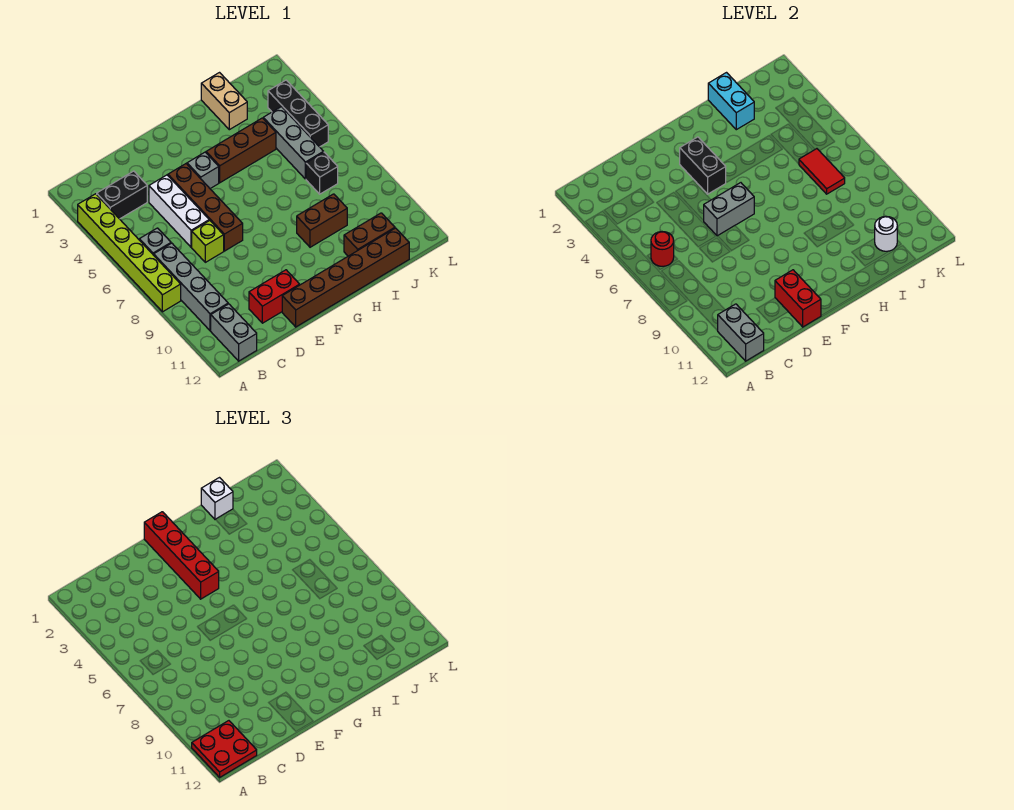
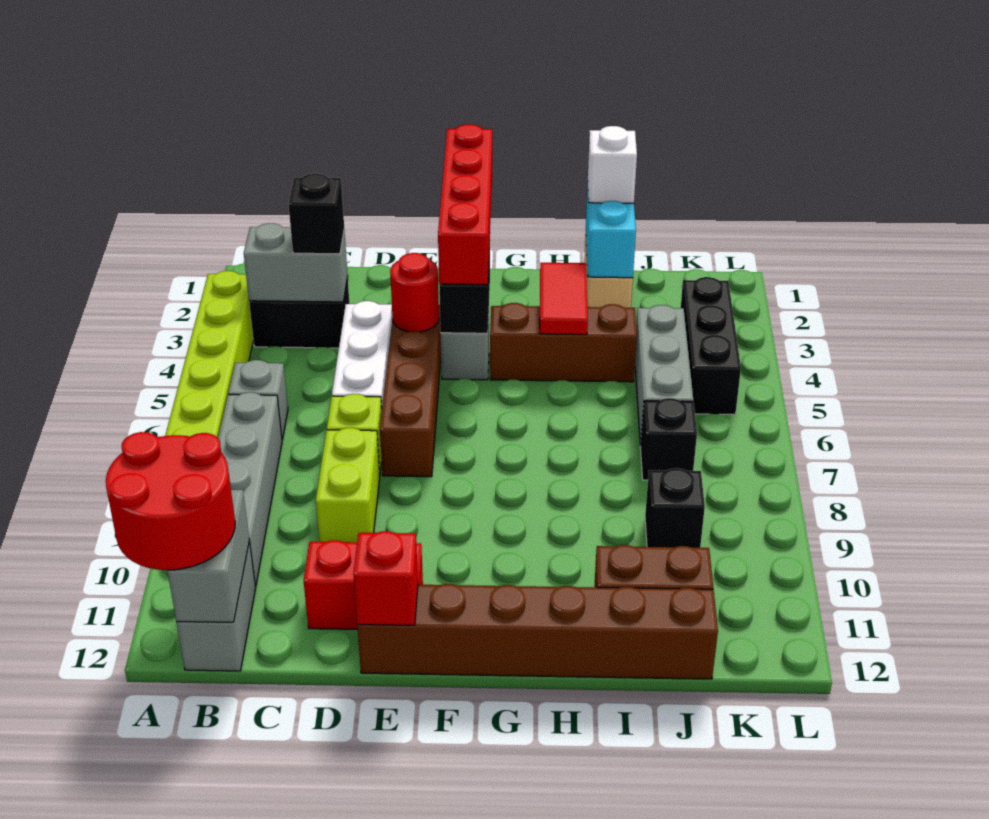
red plate A11:B12 level 3 -> red round brick A11:B12 level 3
red round brick B6 level 2 -> red round brick E4 level 2
none -> black brick C3 level 3
none -> lime brick D8:D9 level 1
grey brick E6:F6 level 2 -> grey brick B3:C3 level 2
red brick E11:E12 level 2 -> red brick E12 level 2
brown brick H9:I9 level 1 -> none
red tile J6:J7 level 2 -> red tile H3:H4 level 2
none -> black brick J9 level 1
white round brick J11 level 2 -> none

